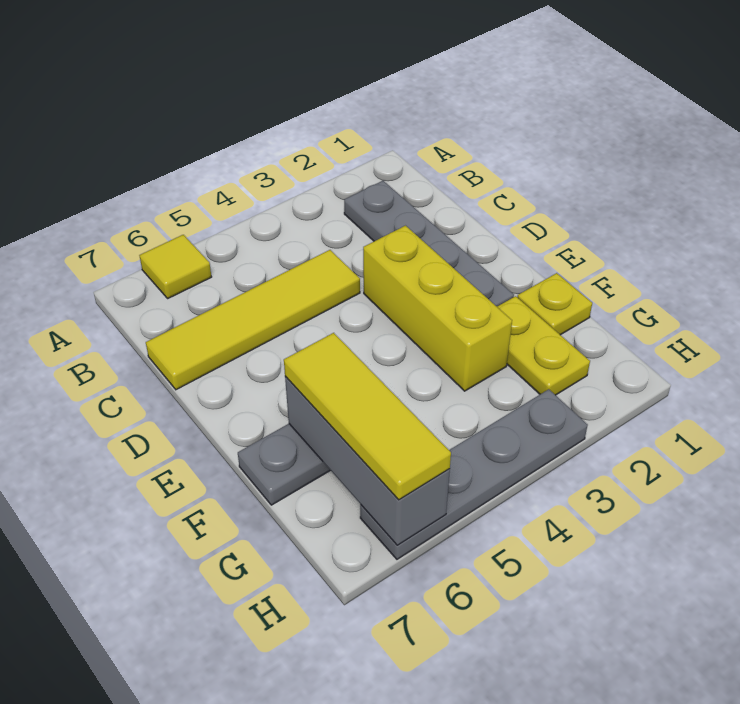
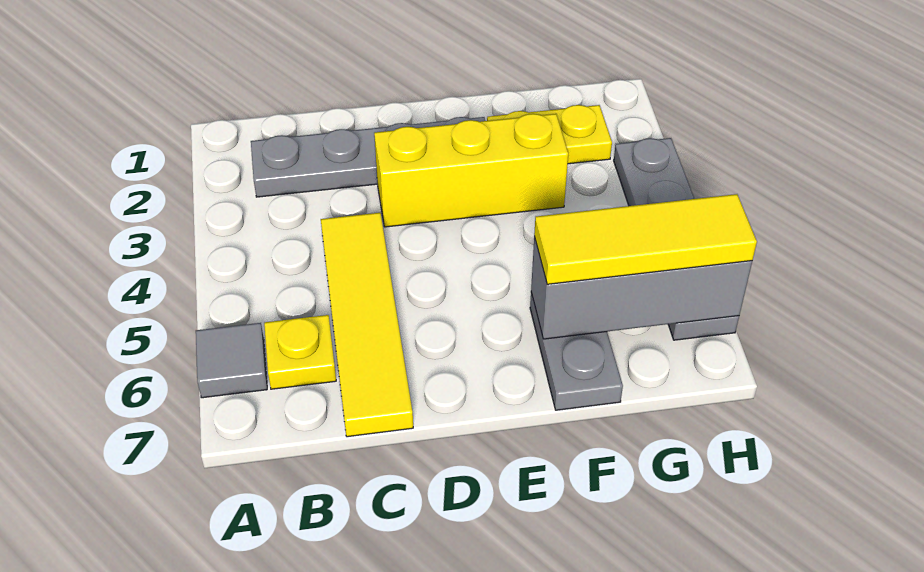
yellow tile A6 level 1 -> grey tile A6 level 1
yellow plate F1 level 1 -> yellow plate B6 level 1

